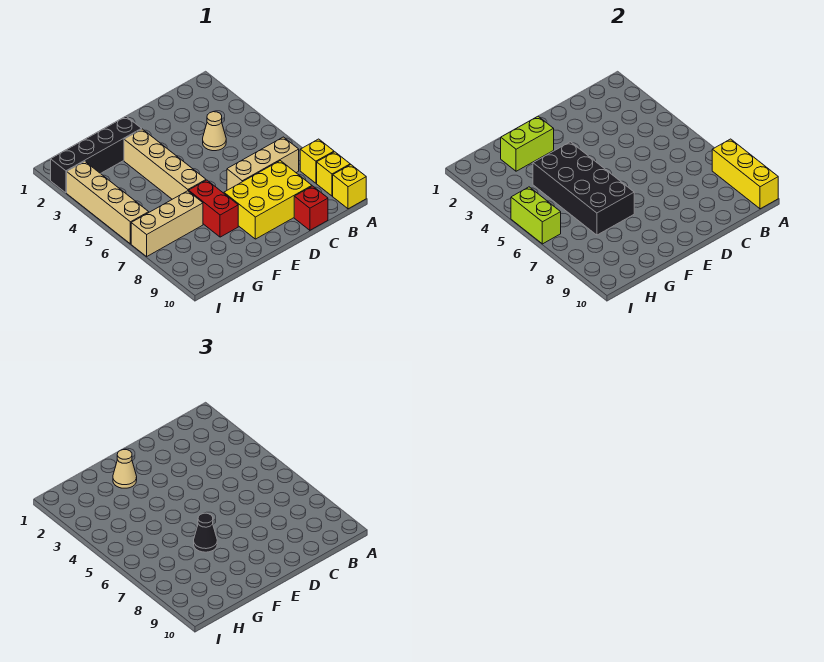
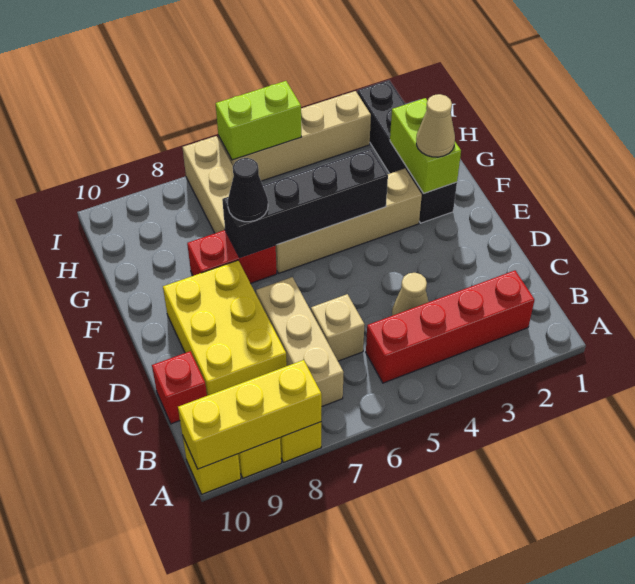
none -> red brick B2:B5 level 1
none -> tan brick C6 level 1
black brick F4:G7 level 2 -> black brick F4:F7 level 2

